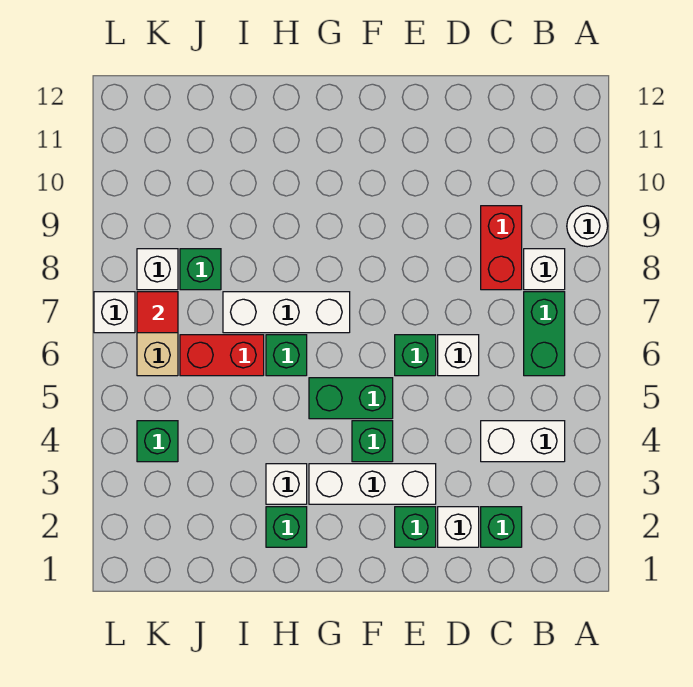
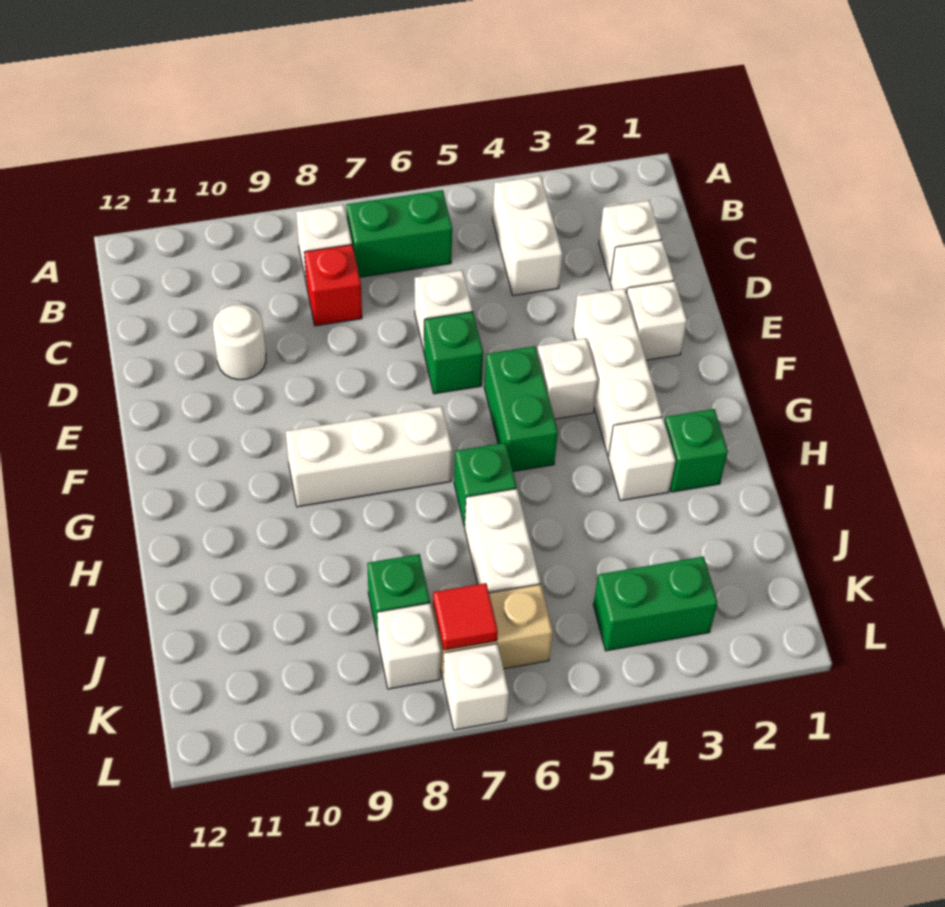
white round brick A9 level 1 -> white round brick D10 level 1
green brick C2 level 1 -> white brick C2 level 1
red brick C8:C9 level 1 -> red brick C8 level 1
green brick E2 level 1 -> white brick E2 level 1
green brick F4 level 1 -> white brick F4 level 1
white brick G7:I7 level 1 -> white brick G7:G9 level 1
red brick I6:J6 level 1 -> white brick I6:J6 level 1
green brick K4 level 1 -> green brick K3:K4 level 1

